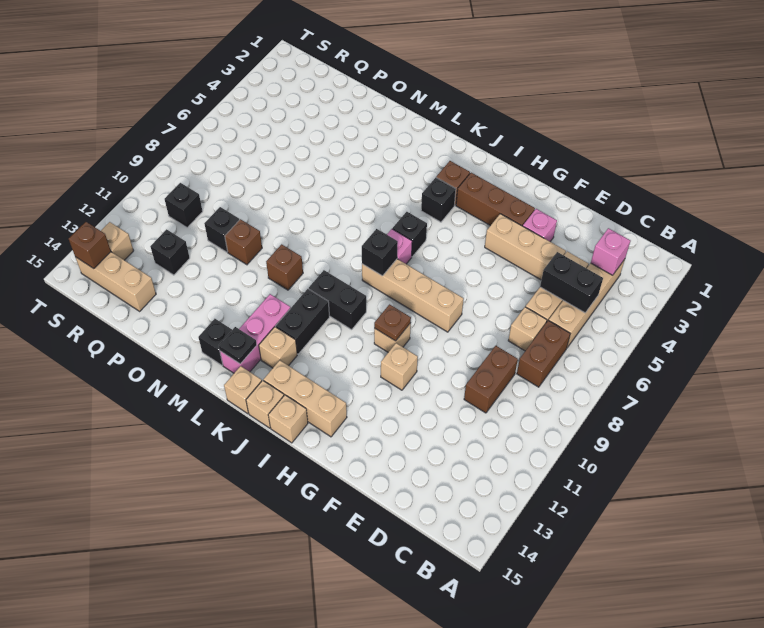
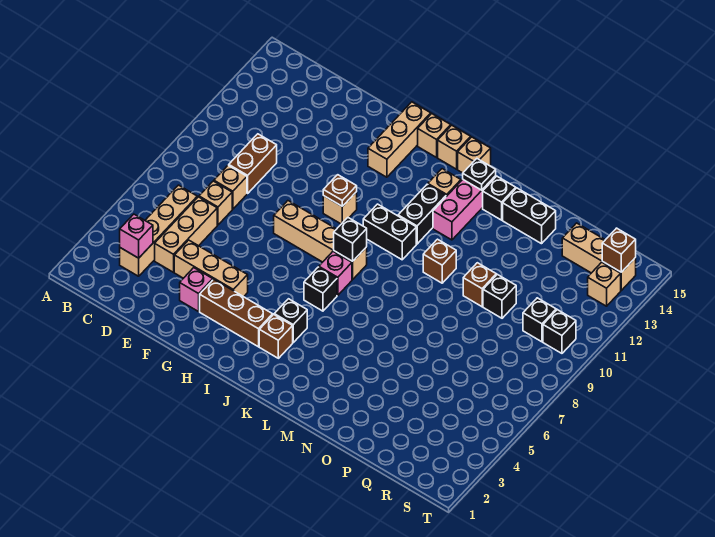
black brick C5:D5 level 2 -> black brick N14:O14 level 1
brown brick C7:C8 level 1 -> none
tan brick G11 level 1 -> tan brick D8 level 1
tan brick H14:J14 level 1 -> tan brick H13:H15 level 1
black brick Q12 level 1 -> black brick S10 level 1

